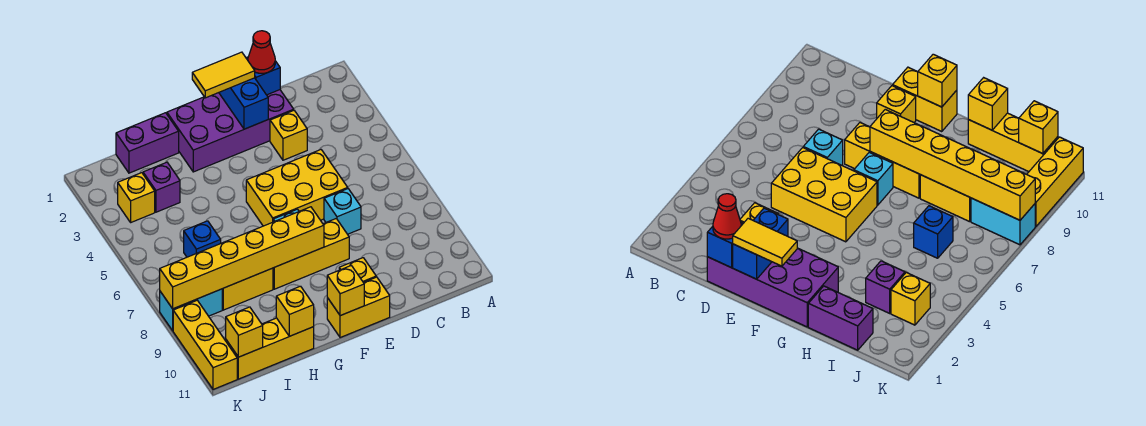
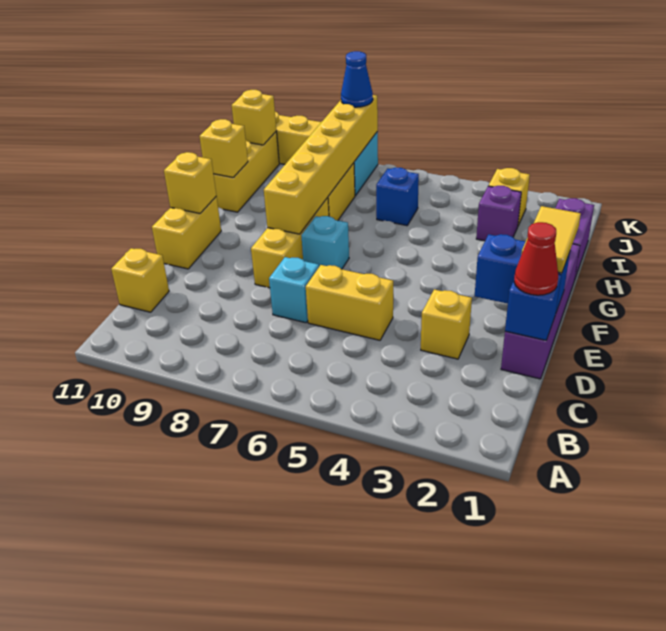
purple brick D1:G2 level 1 -> purple brick D1:G1 level 1
yellow brick D5:F6 level 1 -> yellow brick D5:D6 level 1
yellow brick E10 level 1 -> yellow brick C11 level 1
none -> blue cone K8 level 3

